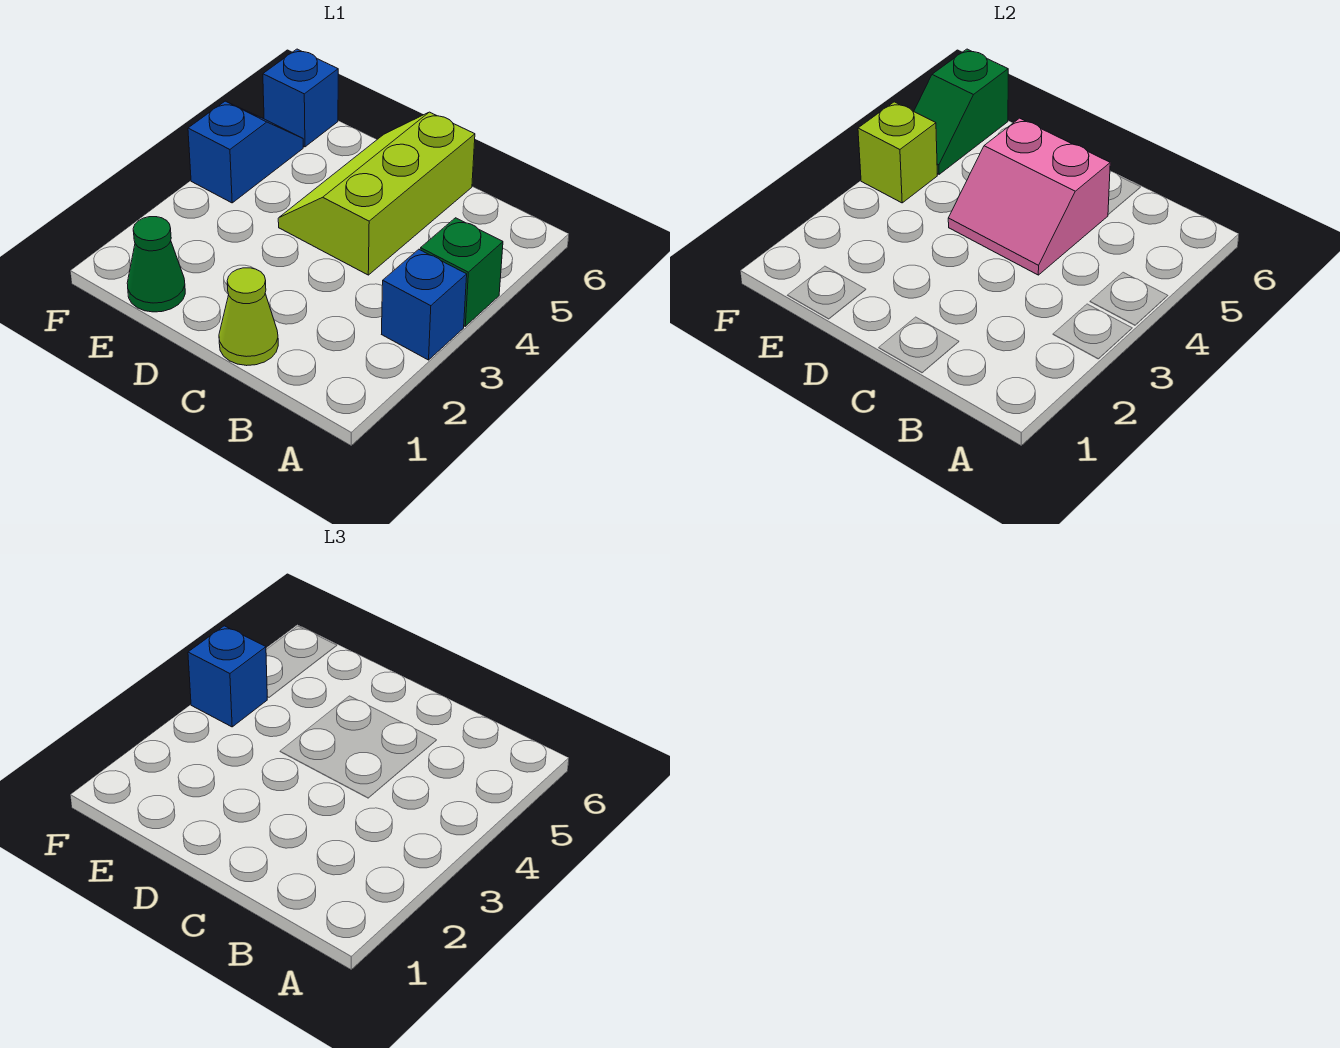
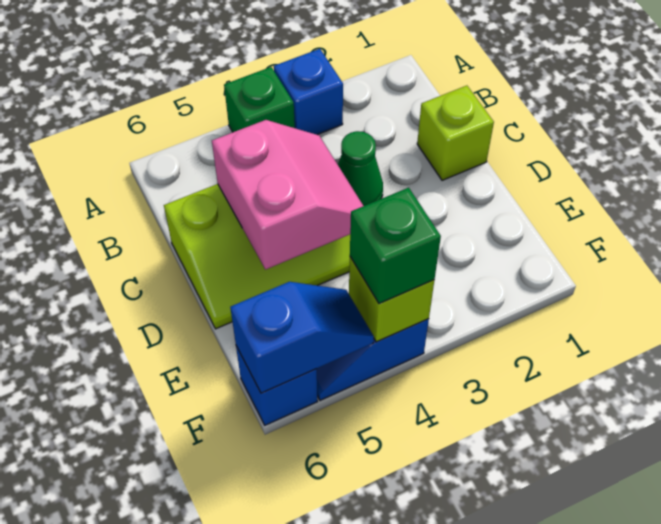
lime cone C1 level 1 -> lime brick C1 level 1
green cone E1 level 1 -> green cone C3 level 1
blue brick F4 level 3 -> green brick F4 level 3
green slope F5:F6 level 2 top 6 -> blue slope F5:F6 level 2 top 6

